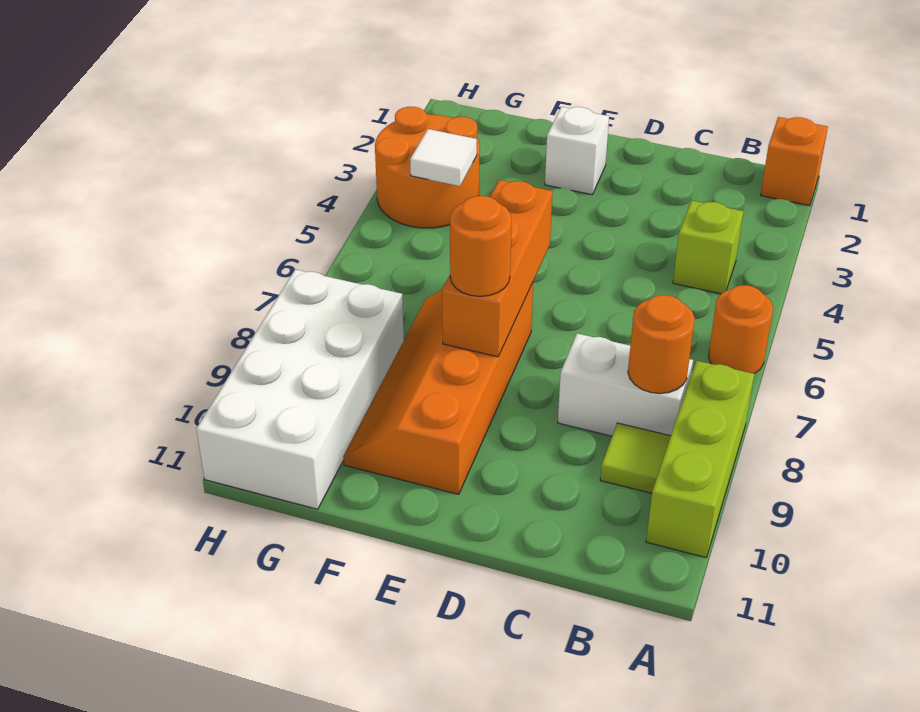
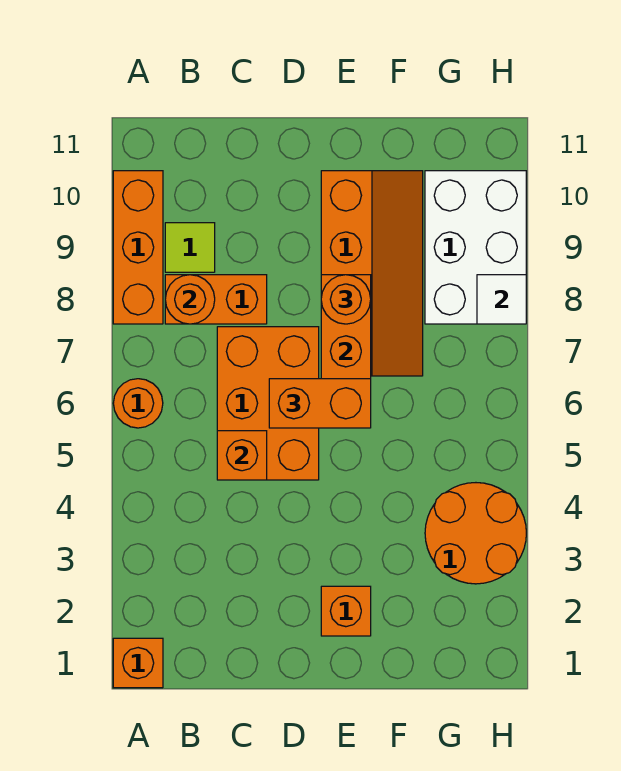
lime brick A8:A10 level 1 -> orange brick A8:A10 level 1
lime brick B4 level 1 -> none
white brick B8:C8 level 1 -> orange brick B8:C8 level 1
none -> orange brick C5:D7 level 1
none -> orange brick C5 level 2
none -> orange brick D6:E6 level 3
white brick E2 level 1 -> orange brick E2 level 1
white tile G4 level 2 -> white tile H8 level 2
white brick G8:H11 level 1 -> white brick G8:H10 level 1

